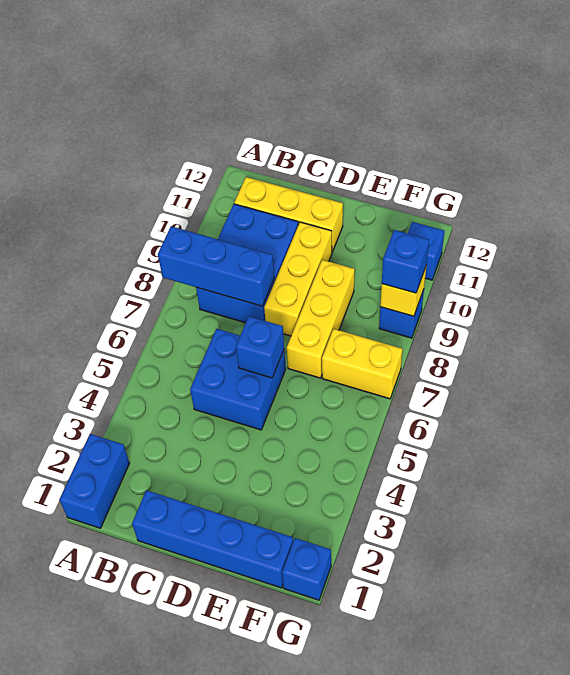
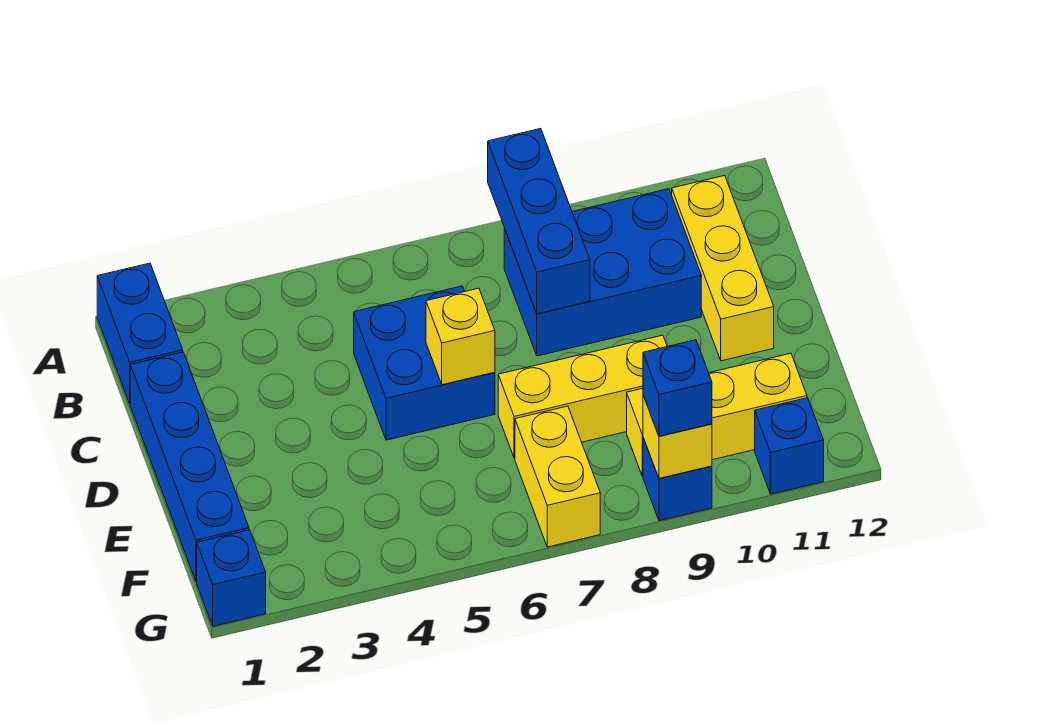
blue brick A1:A2 level 1 -> blue brick A1:B1 level 1
blue brick D6 level 2 -> yellow brick D6 level 2
yellow brick D8:D10 level 1 -> yellow brick F9:F11 level 1

